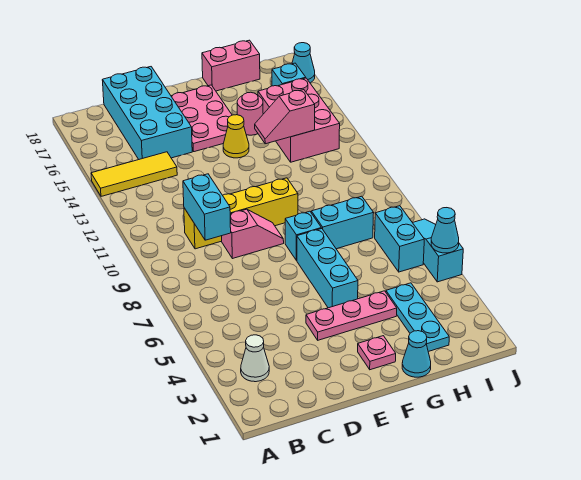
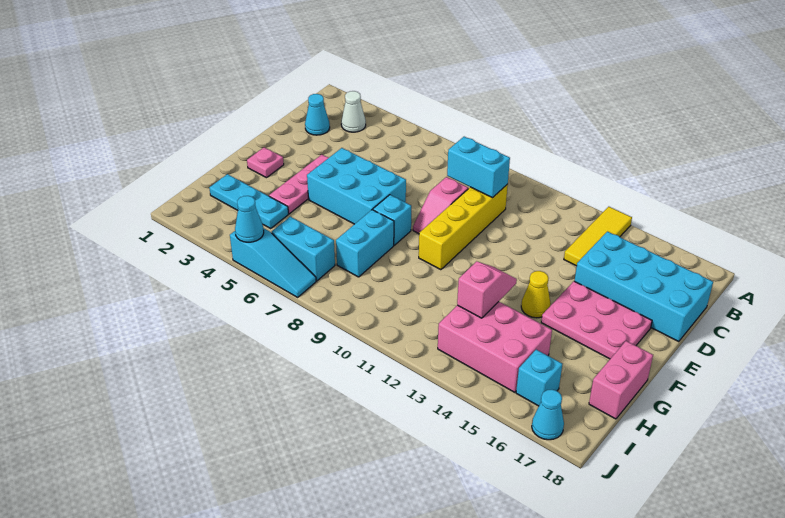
cyan brick F5:F7 level 1 -> cyan brick E5:F7 level 1
cyan cone G1 level 1 -> cyan cone C2 level 1
pink round brick G15 level 1 -> none

